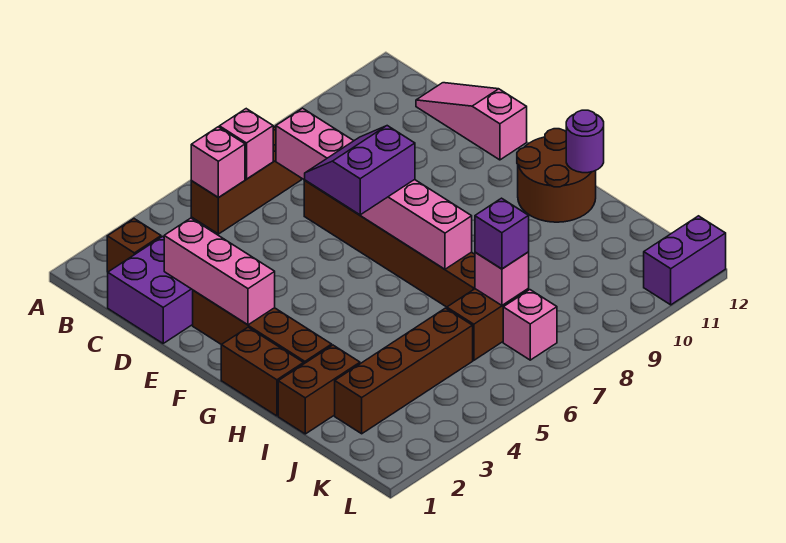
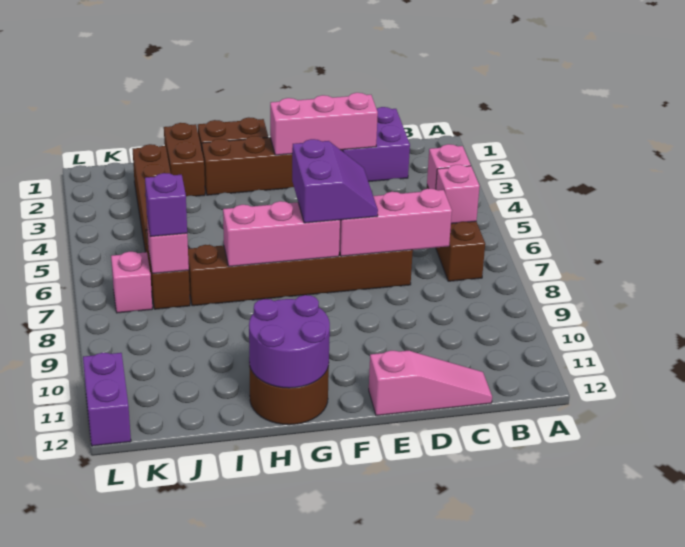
brown brick B2 level 1 -> none
purple round brick H12 level 2 -> purple round brick G11:H12 level 2

